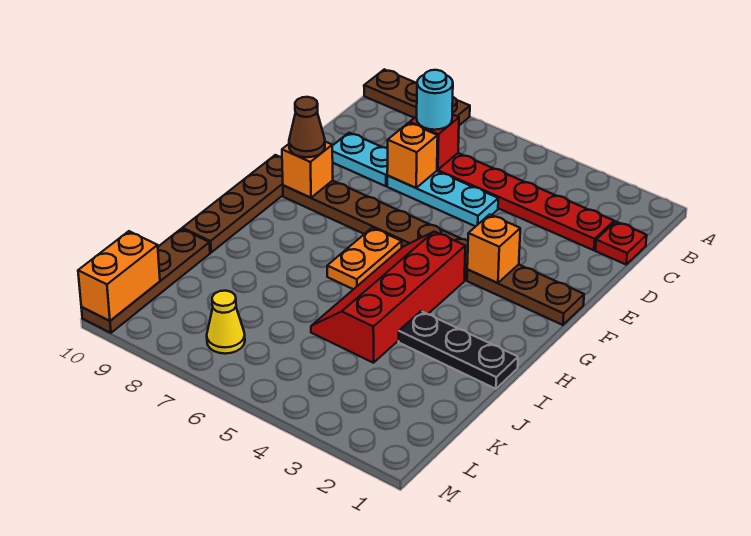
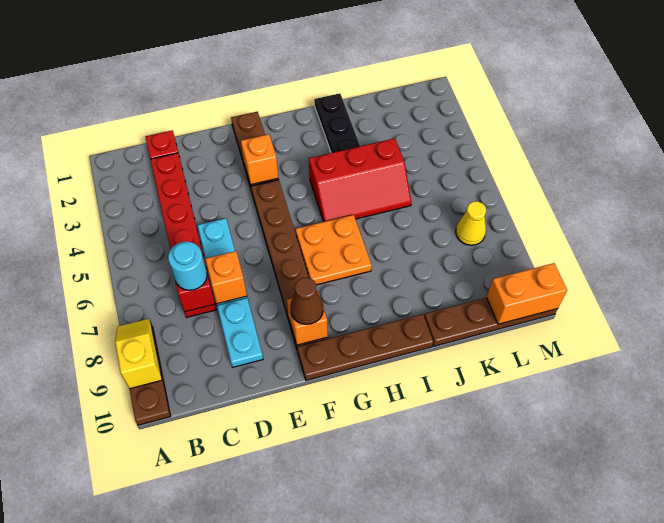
none -> yellow slope A8:A9 level 2 top 9
red slope G4:J5 level 1 top 4 -> red slope H4:J5 level 1 top 4
orange plate G6:H6 level 1 -> orange plate G6:H7 level 1

